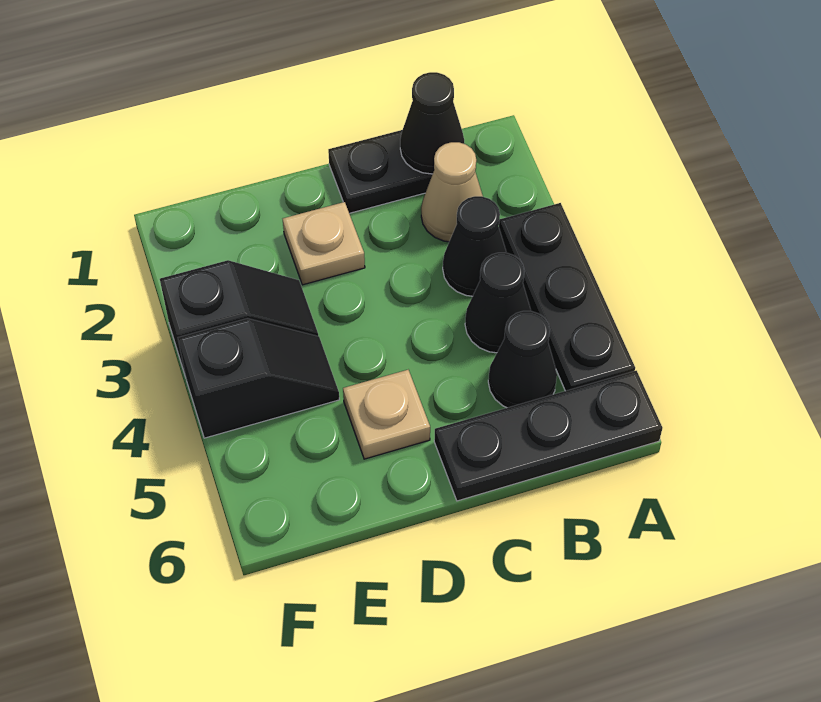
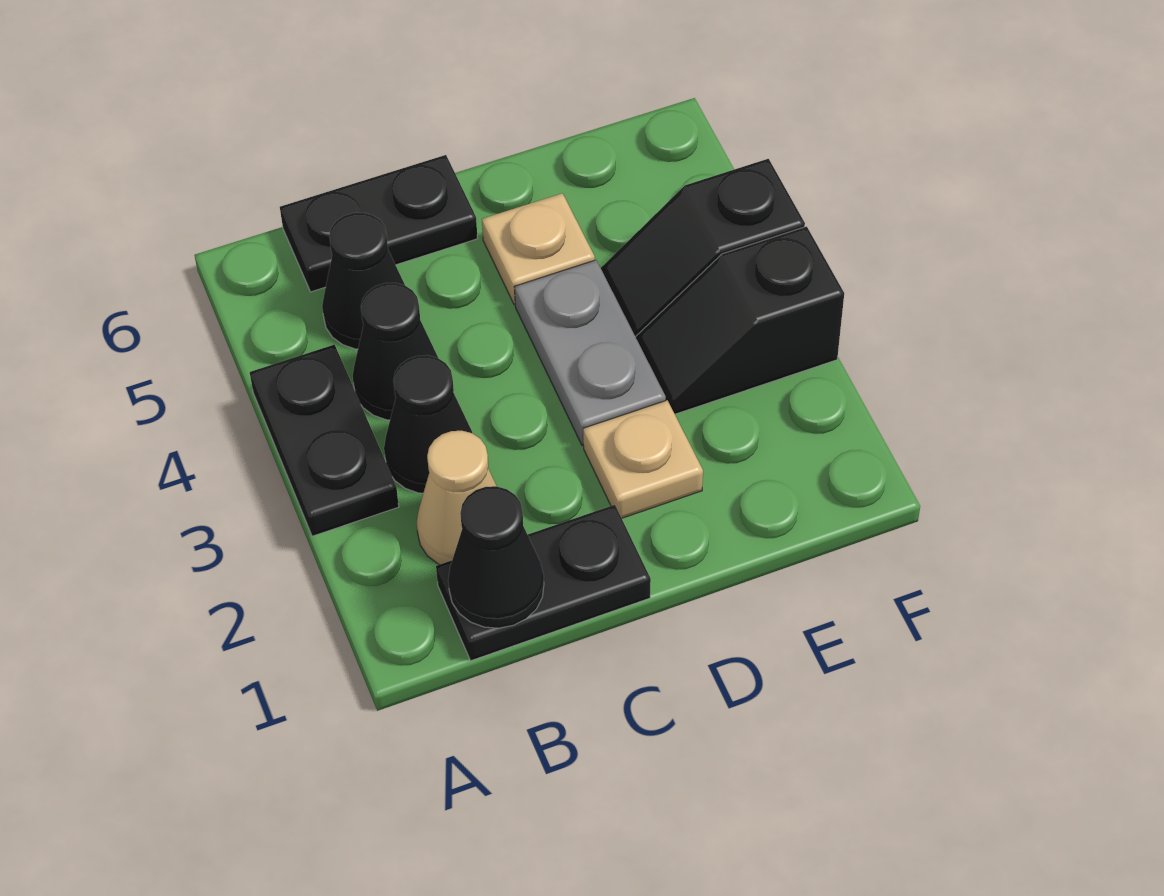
black plate A3:A5 level 1 -> black plate A3:A4 level 1
black plate A6:C6 level 1 -> black plate B6:C6 level 1
none -> grey plate D3:D4 level 1

